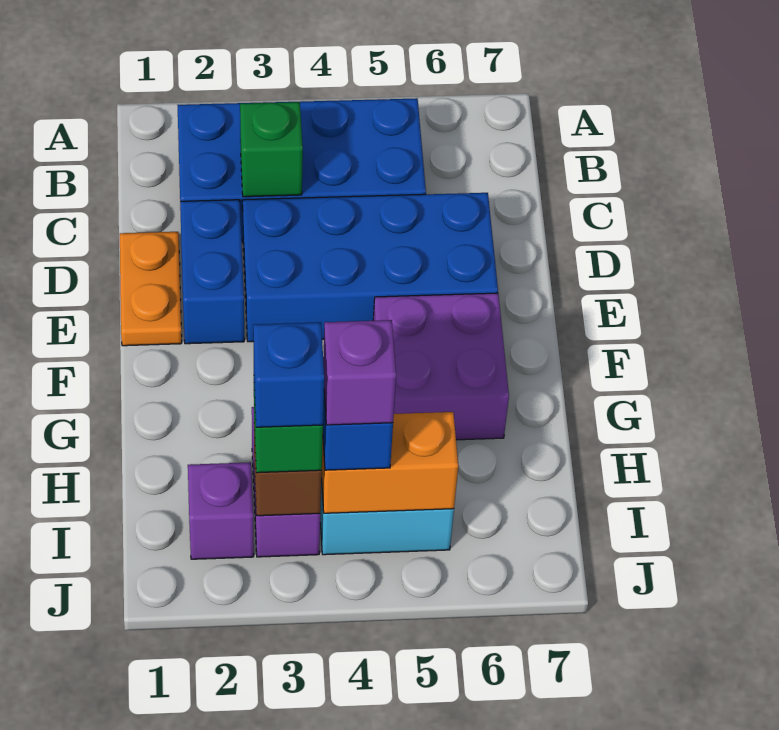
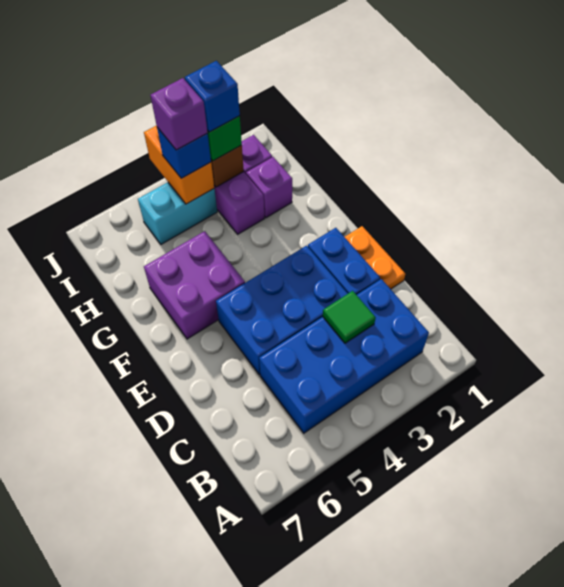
green brick C3 level 2 -> green tile C3 level 2
blue brick D3:E6 level 1 -> blue brick D3:E5 level 1
none -> purple brick H2 level 1
orange brick I4:I5 level 2 -> orange brick I4:J4 level 2

